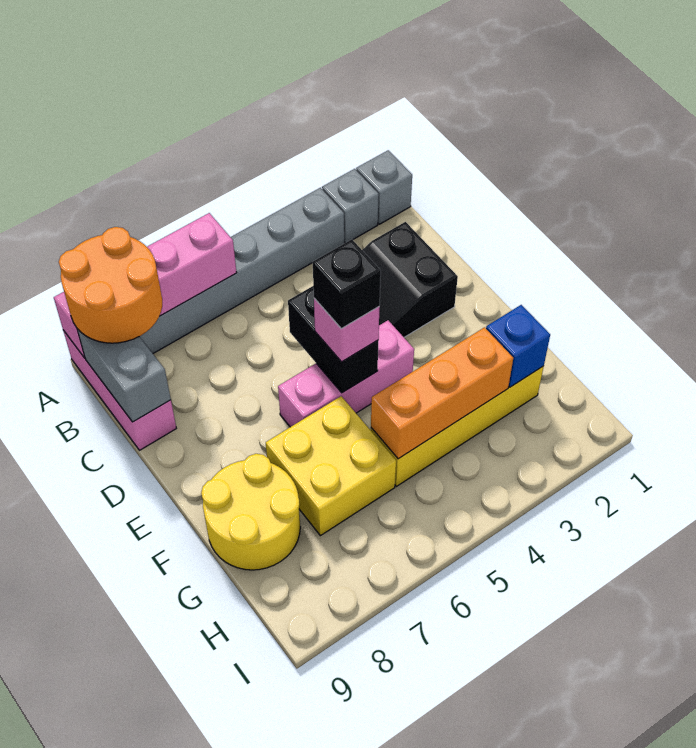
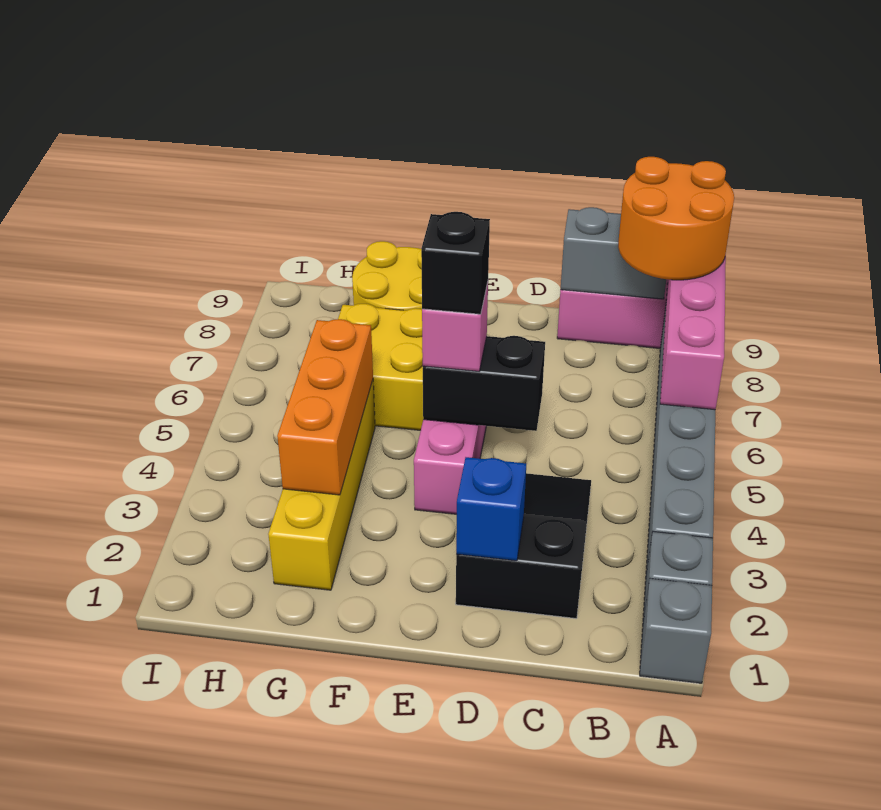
blue brick G2 level 2 -> blue brick D2 level 2

